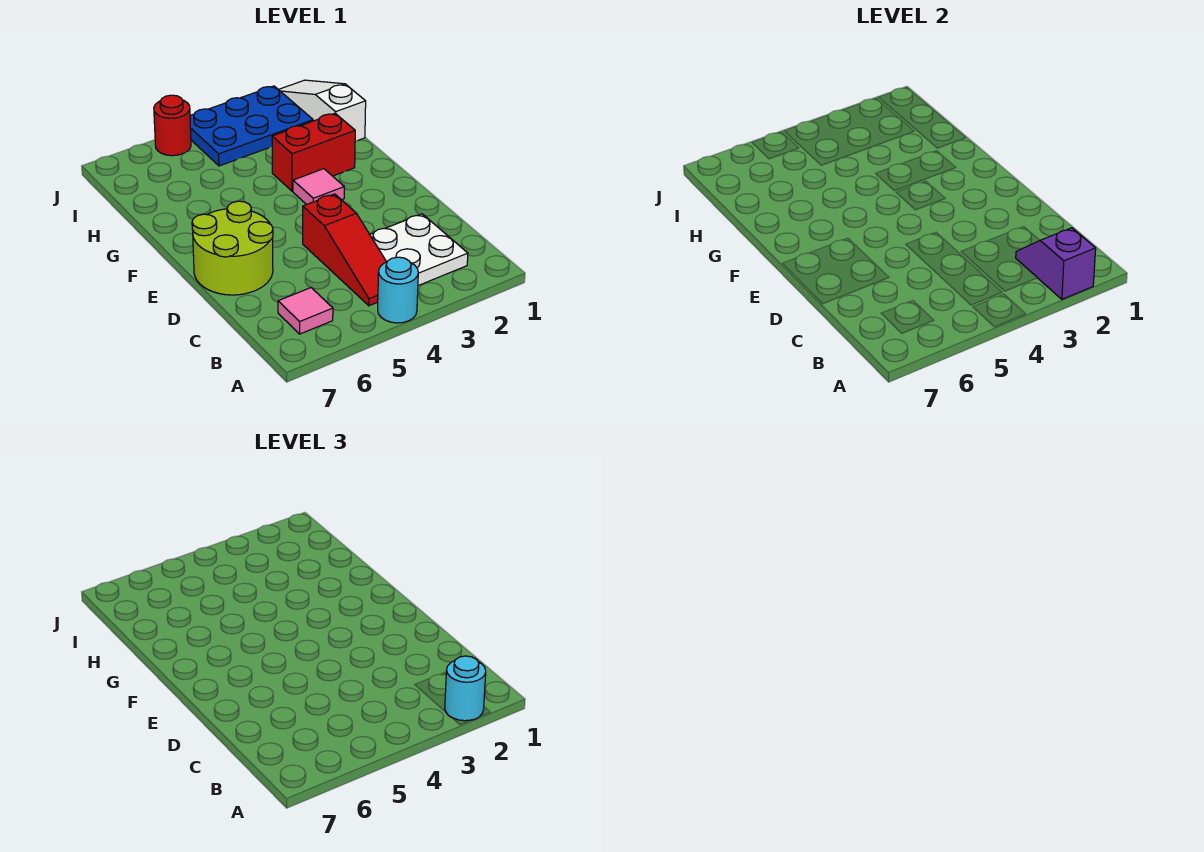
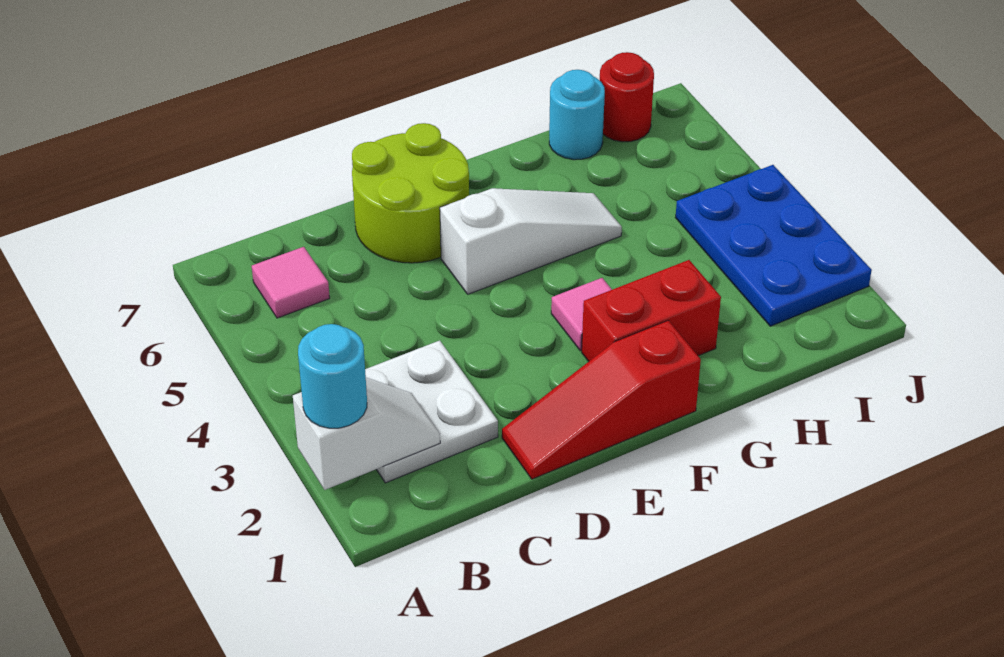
purple slope A2:B2 level 2 top A -> white slope A2:B2 level 2 top A
cyan round brick A4 level 1 -> cyan round brick H7 level 1
red slope B4:D4 level 1 top D -> red slope D1:F1 level 1 top F
red brick G2:G3 level 1 -> red brick F2:G2 level 1
white slope H1:J1 level 1 top H -> white slope E5:G5 level 1 top E
red round brick J5 level 1 -> red round brick I7 level 1

